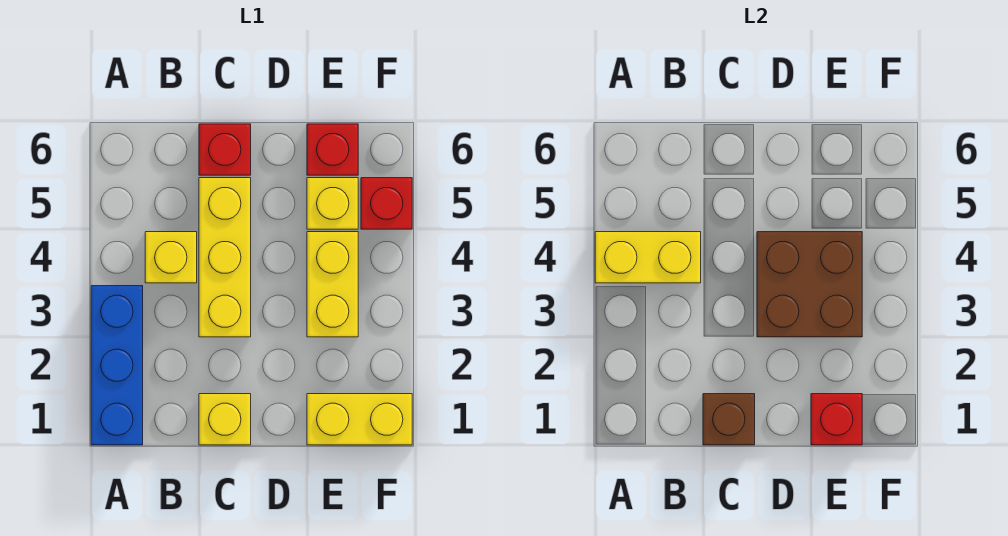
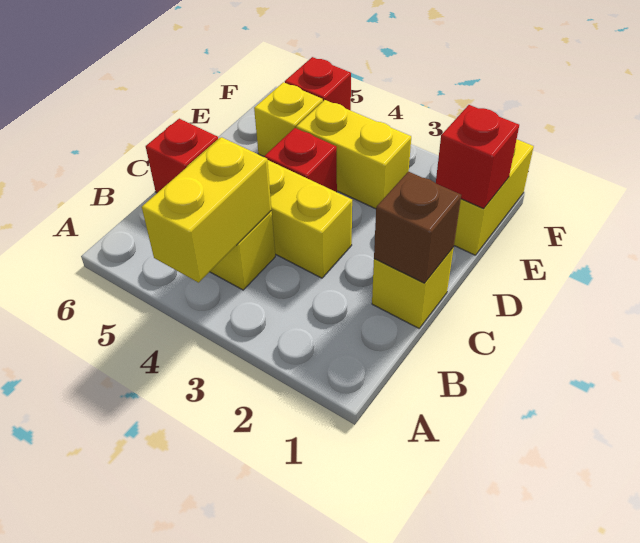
blue brick A1:A3 level 1 -> none
brown brick D3:E4 level 2 -> none
red brick E6 level 1 -> red brick D4 level 1

